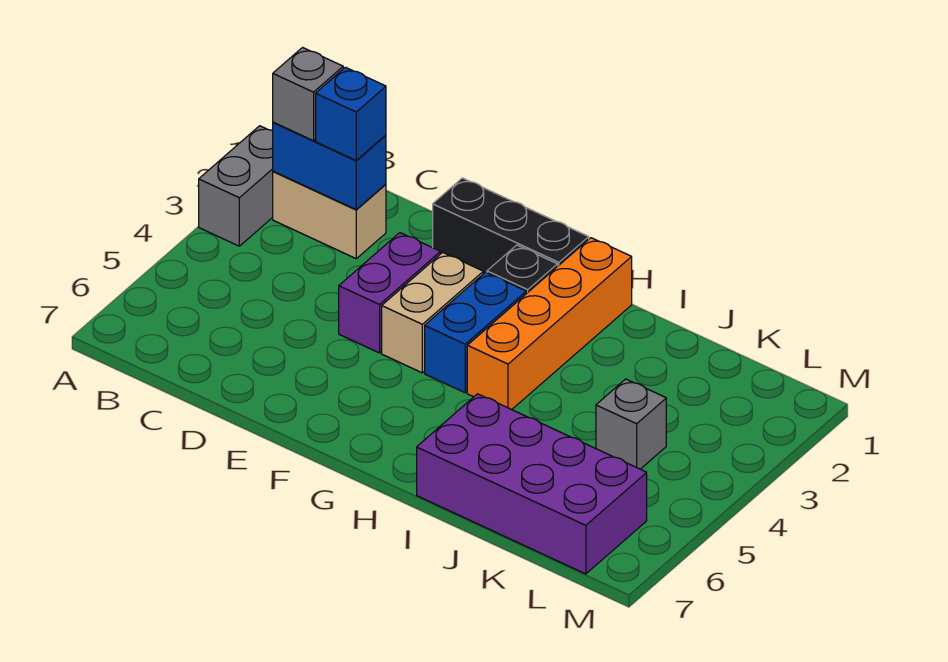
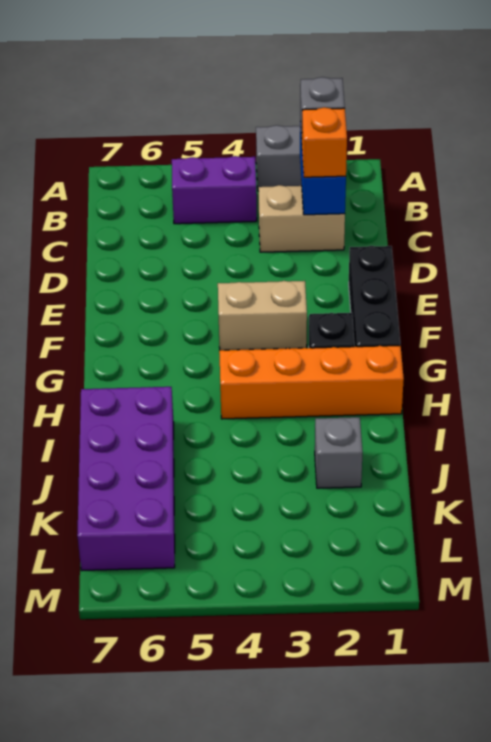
tan brick B2:C2 level 1 -> tan brick C2:C3 level 1
blue brick C2 level 3 -> orange brick C2 level 3
purple brick E3:E4 level 1 -> purple brick B4:B5 level 1
blue brick G3:G4 level 1 -> none
grey brick K4 level 1 -> grey brick J2 level 1

